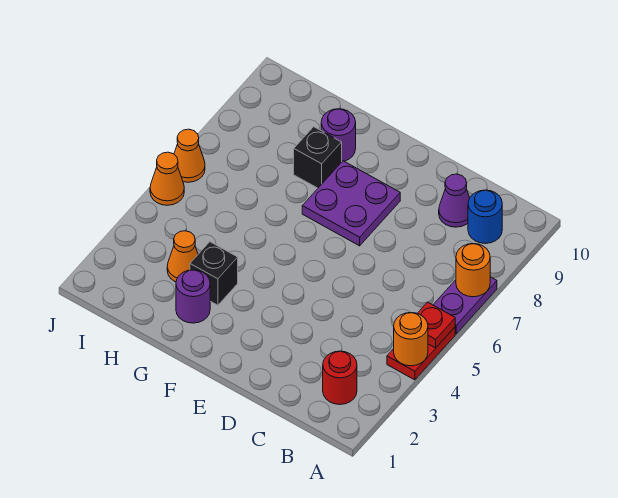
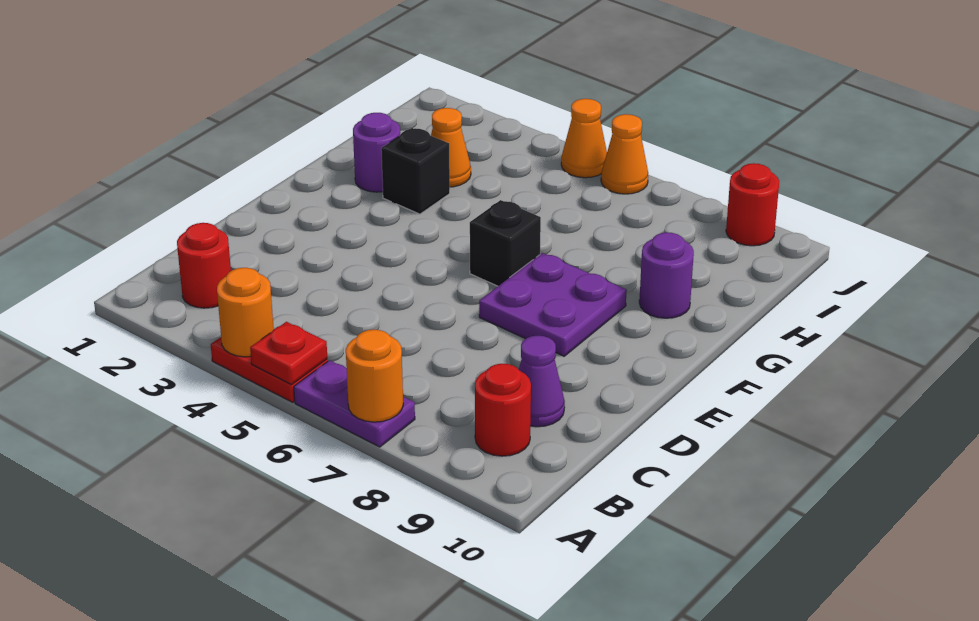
blue round brick B9 level 1 -> red round brick B9 level 1
black brick G8 level 1 -> black brick F6 level 1
none -> red round brick J9 level 1

